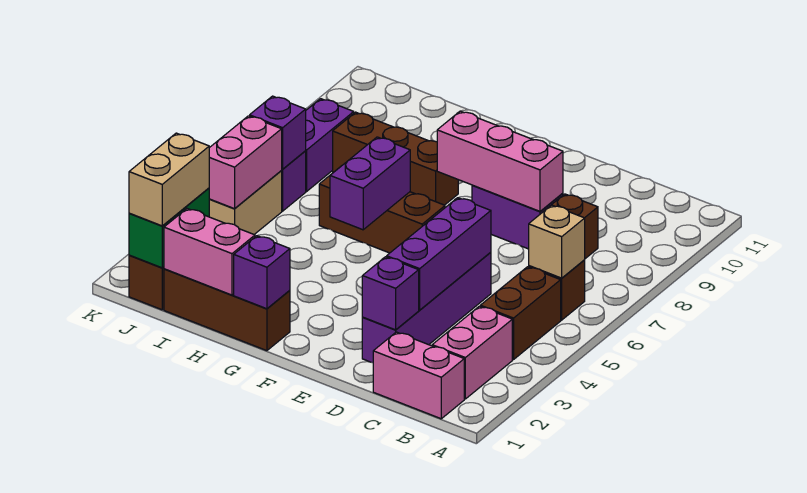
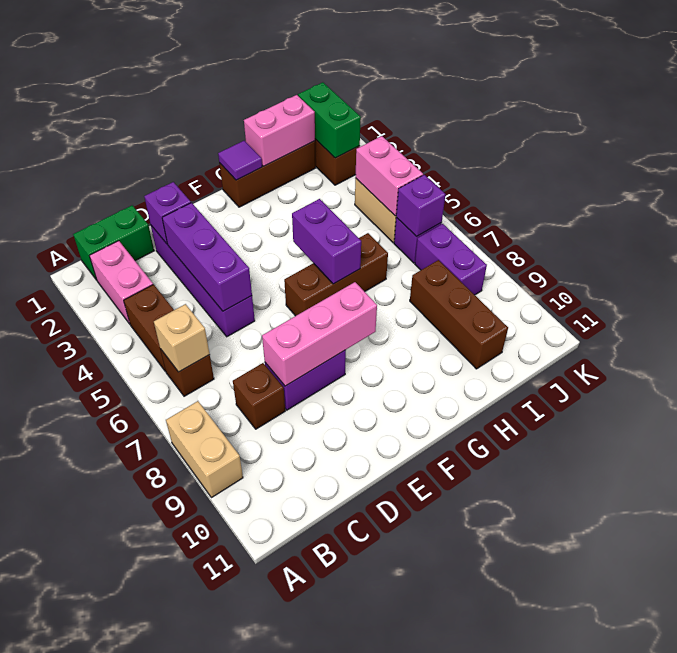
pink brick B1:C1 level 1 -> green brick B1:C1 level 1
purple brick G1 level 2 -> purple tile G1 level 2
brown brick G8:I8 level 1 -> brown brick I8:I10 level 1
tan brick J1:J2 level 3 -> tan brick A8:A9 level 1

